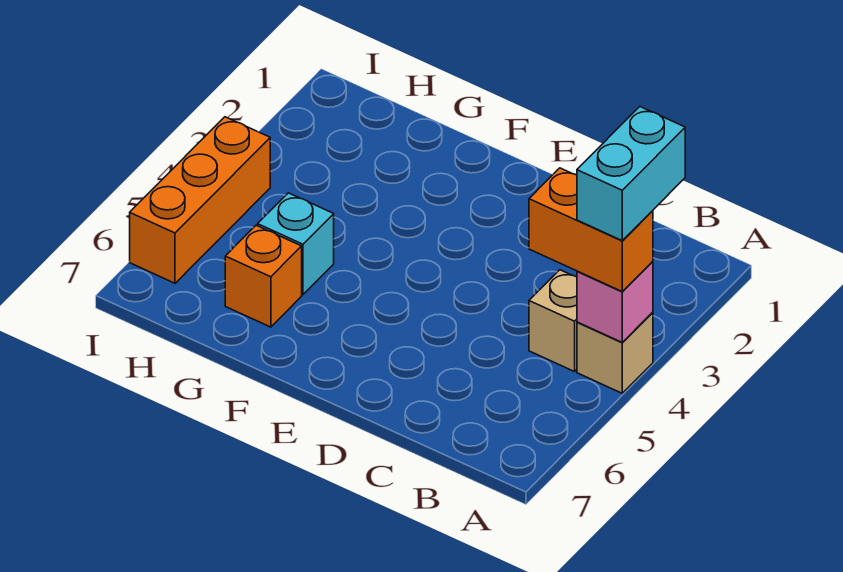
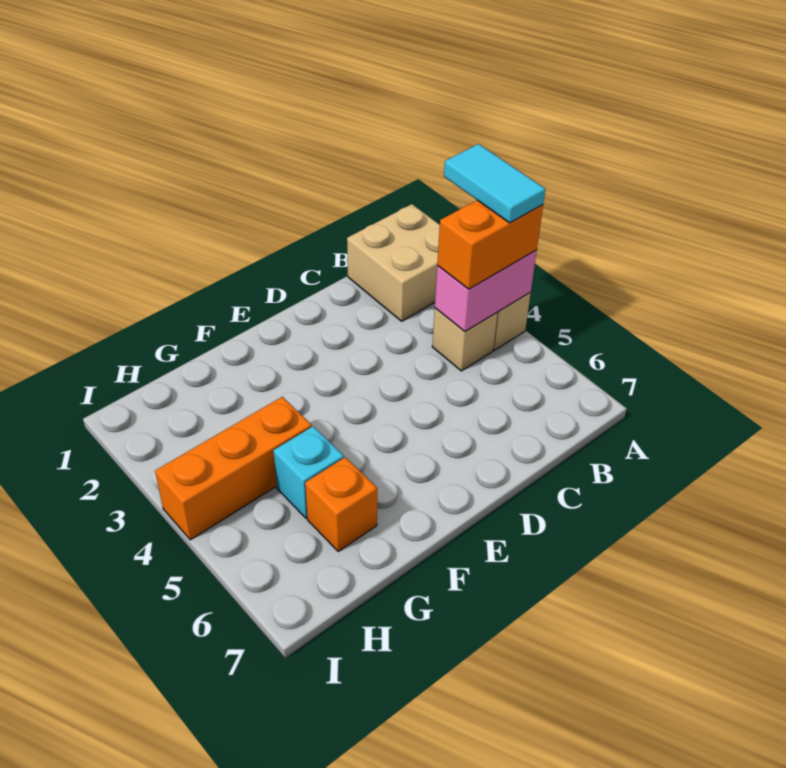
none -> tan brick A1:B2 level 1
cyan brick A3:A4 level 4 -> cyan tile A3:A4 level 4
pink brick A4 level 2 -> pink brick A4:B4 level 2
orange brick I4:I6 level 1 -> orange brick G4:I4 level 1

